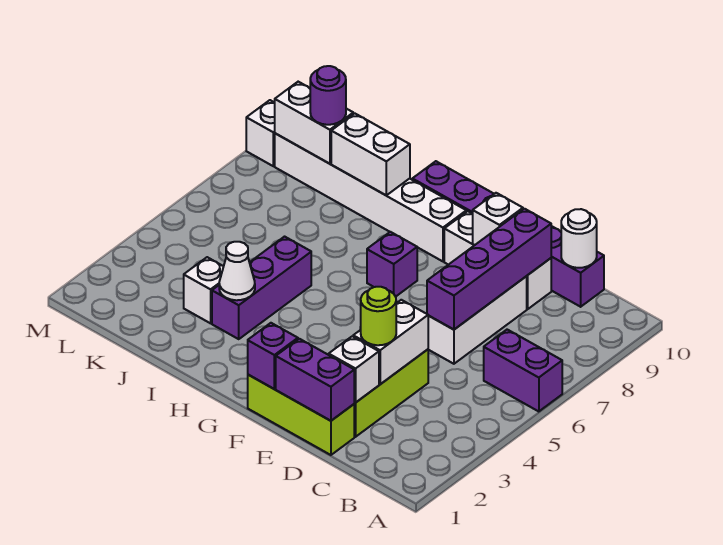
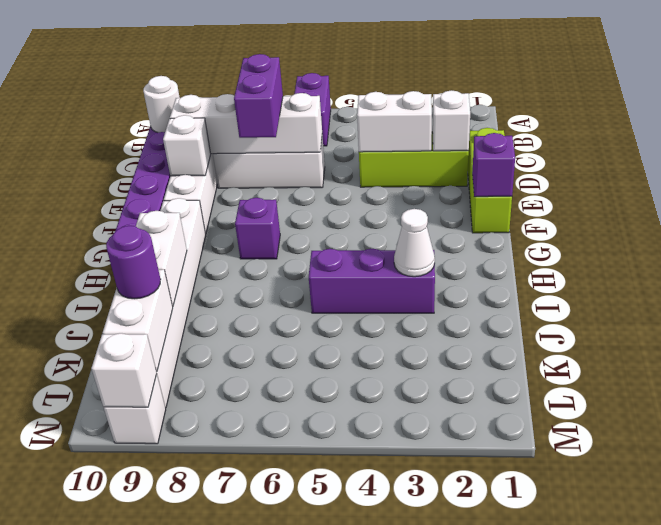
purple brick D1:E1 level 2 -> purple brick D7:E7 level 3
lime round brick D3 level 3 -> none
purple brick D6:D9 level 2 -> white brick D6:D9 level 2
white brick J3 level 1 -> white brick M9 level 2

